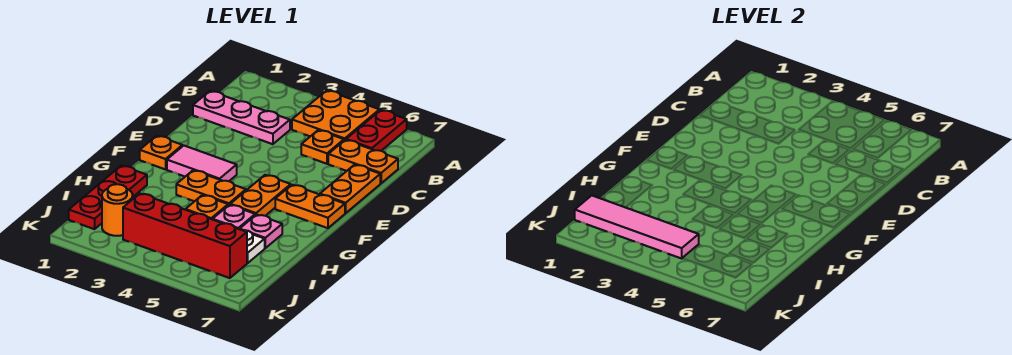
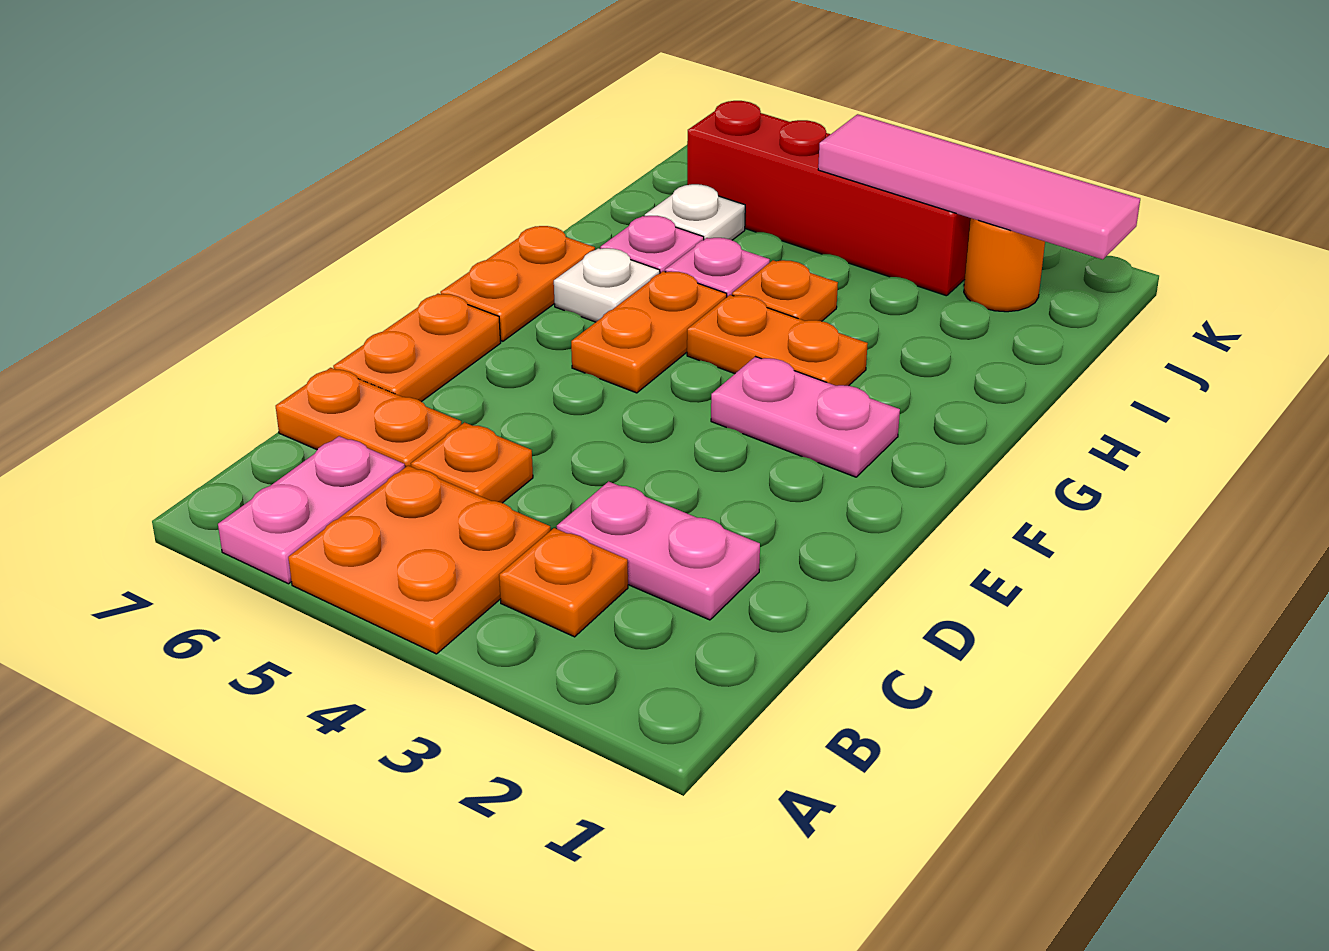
red plate A6:B6 level 1 -> pink plate A6:B6 level 1
pink plate C1:C3 level 1 -> pink plate C2:C3 level 1
orange plate F1 level 1 -> orange plate B3 level 1
pink tile F2:F3 level 1 -> pink plate F2:F3 level 1
orange plate F6:F7 level 1 -> orange plate F7:G7 level 1
none -> white plate G6 level 1
red plate H1:J1 level 1 -> none

